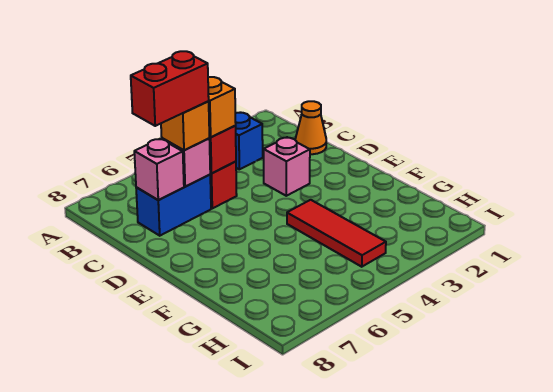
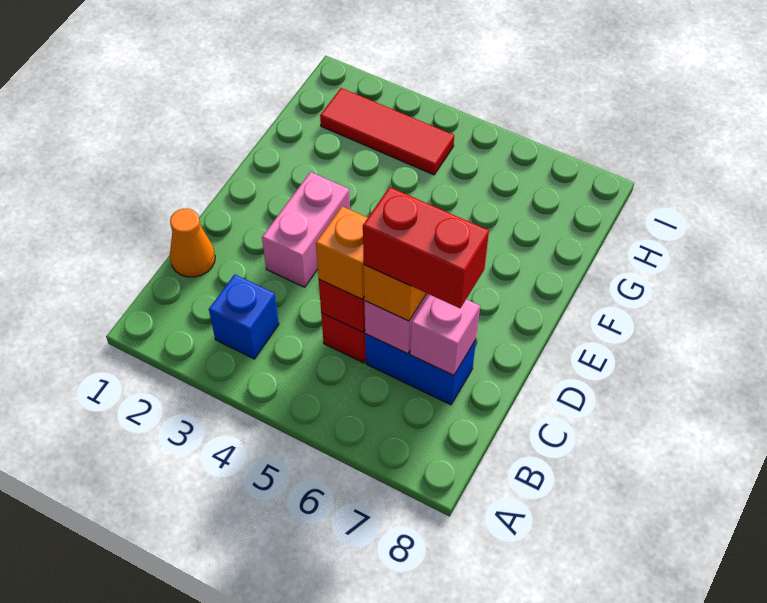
pink brick D3 level 1 -> pink brick D3:E3 level 1
red tile F4:H4 level 1 -> red tile H2:H4 level 1

